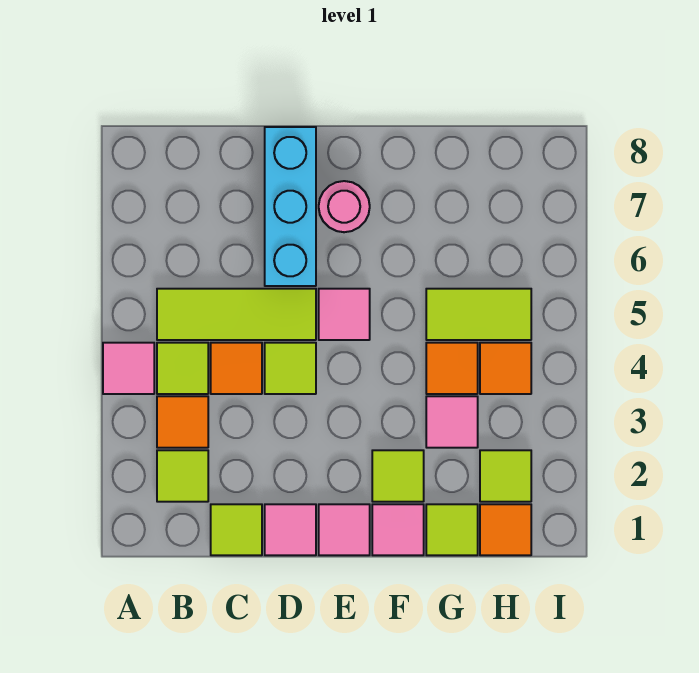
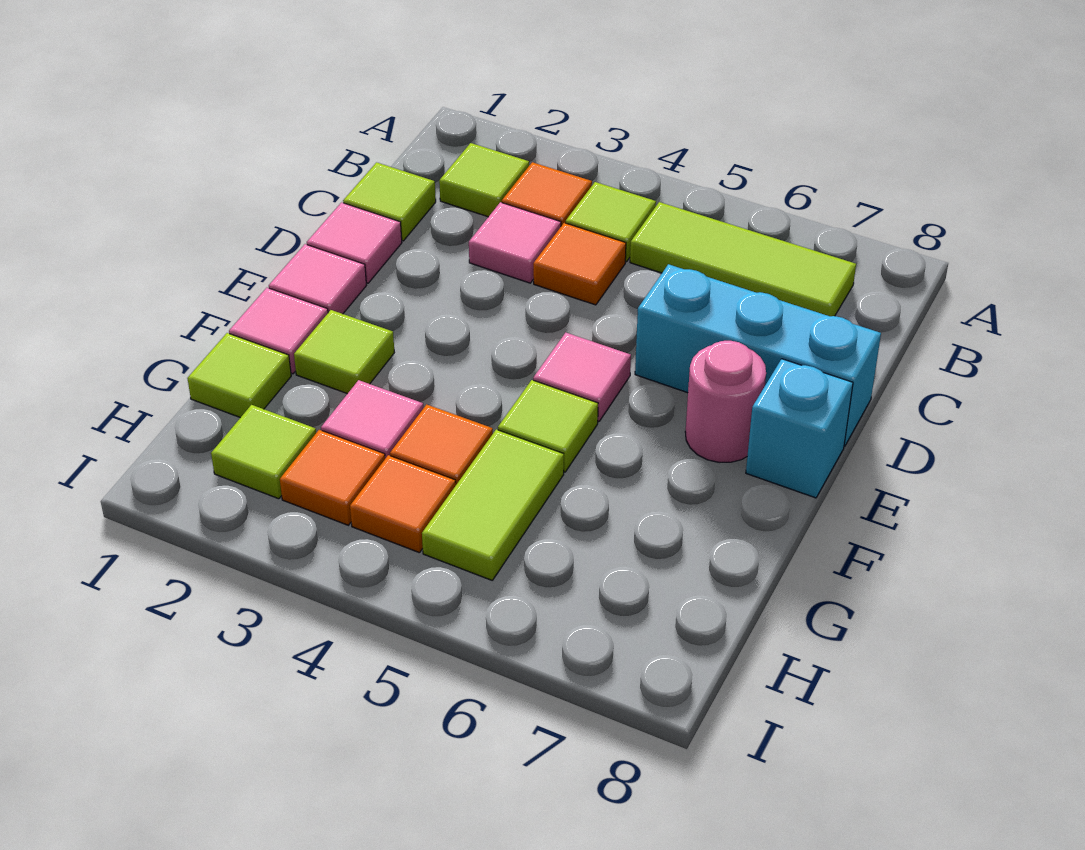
pink tile A4 level 1 -> pink tile C3 level 1
lime tile B5:D5 level 1 -> lime tile B5:B7 level 1
lime tile D4 level 1 -> lime tile F5 level 1
none -> cyan brick E8 level 1
orange tile H1 level 1 -> orange tile H3 level 1

